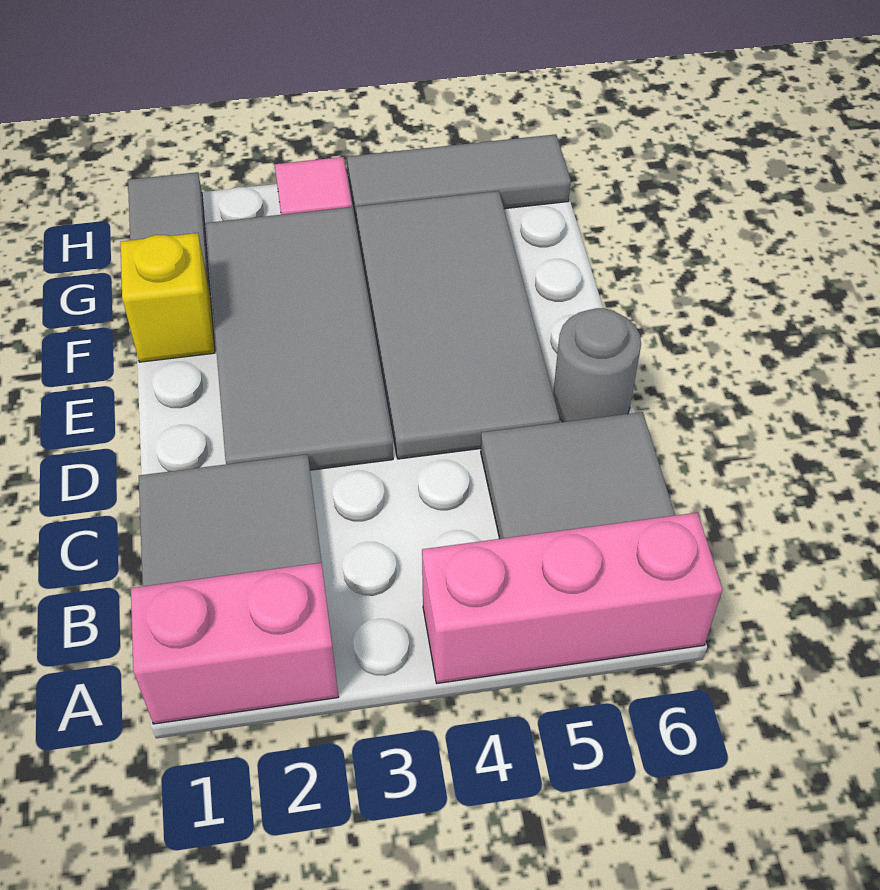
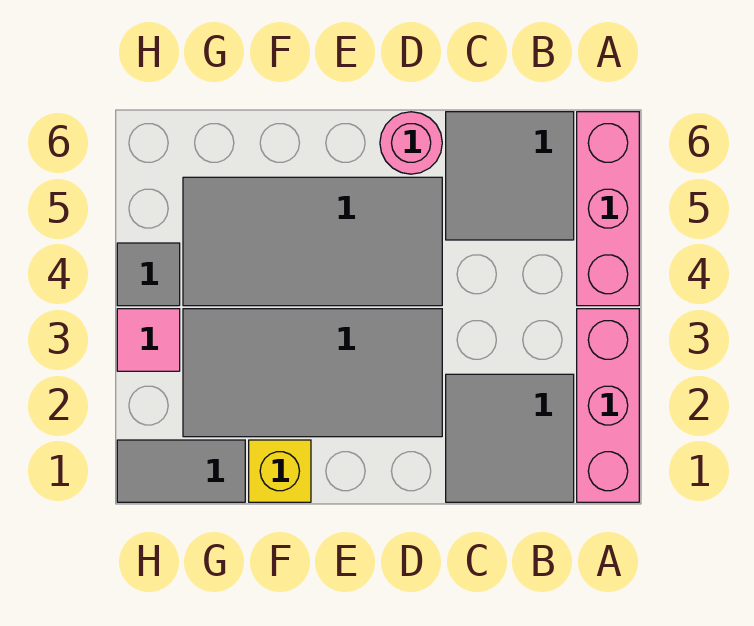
pink brick A1:A2 level 1 -> pink brick A1:A3 level 1
grey round brick D6 level 1 -> pink round brick D6 level 1
grey tile H4:H6 level 1 -> grey tile H4 level 1

